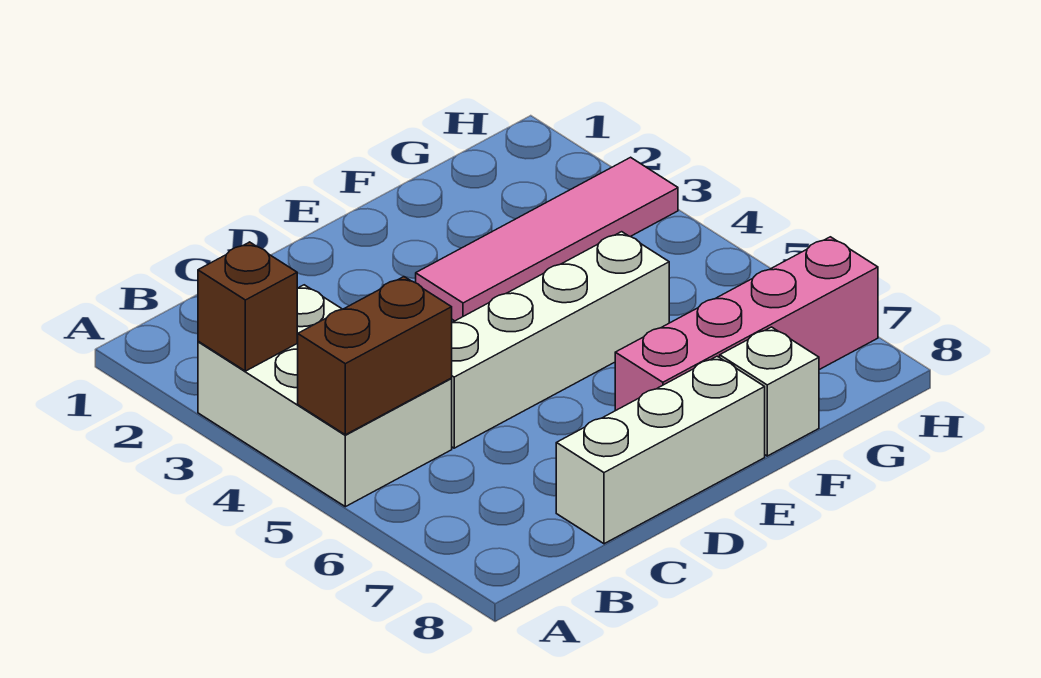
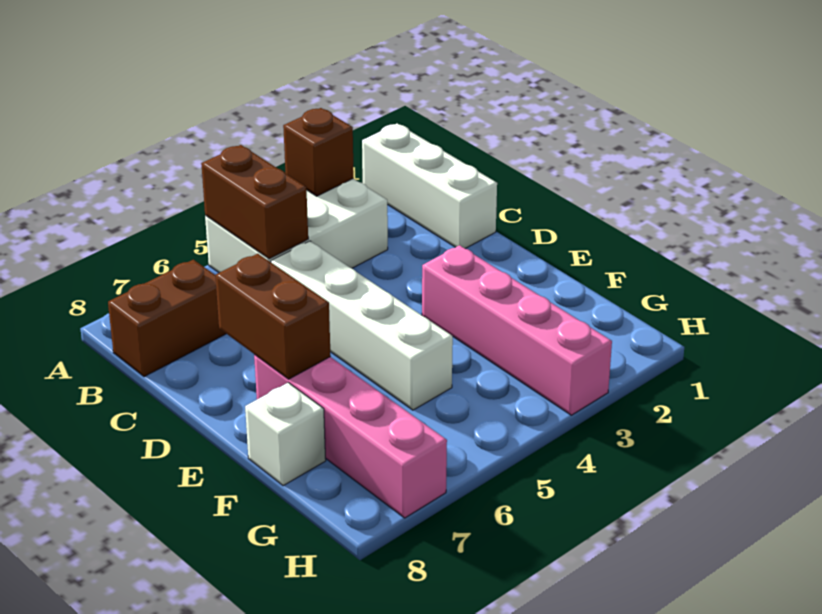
none -> brown brick B7:B8 level 1
white brick C8:E8 level 1 -> white brick A1:C1 level 1
none -> brown brick D7:E7 level 2
pink tile E3:H3 level 1 -> pink brick E3:H3 level 1

